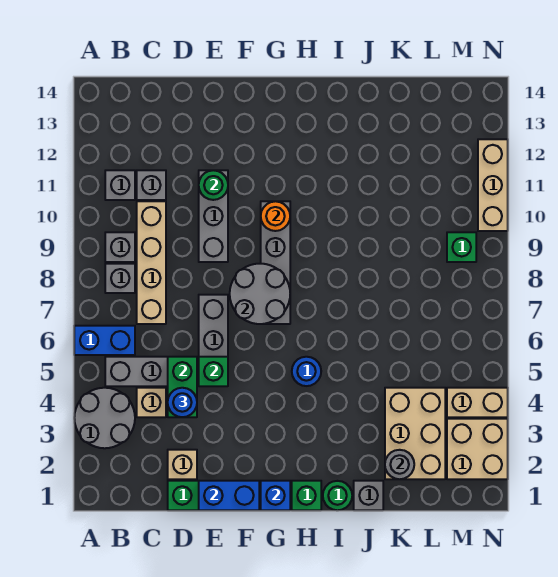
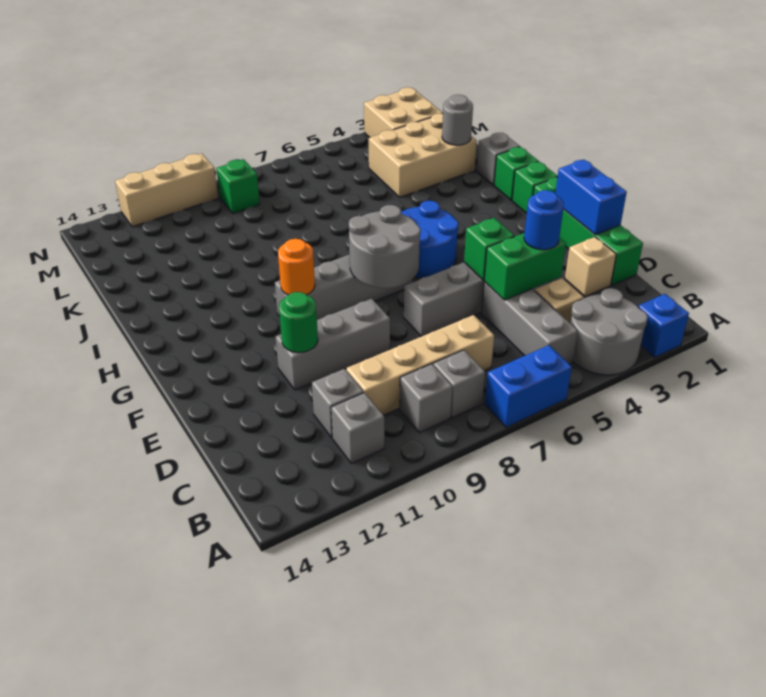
blue brick A6:B6 level 1 -> blue brick A6:A7 level 1
blue brick G1 level 2 -> blue brick A2 level 1
blue round brick H5 level 1 -> blue round brick G5:H6 level 1
green round brick I1 level 1 -> green brick I1 level 1
tan brick M4:N4 level 1 -> none

